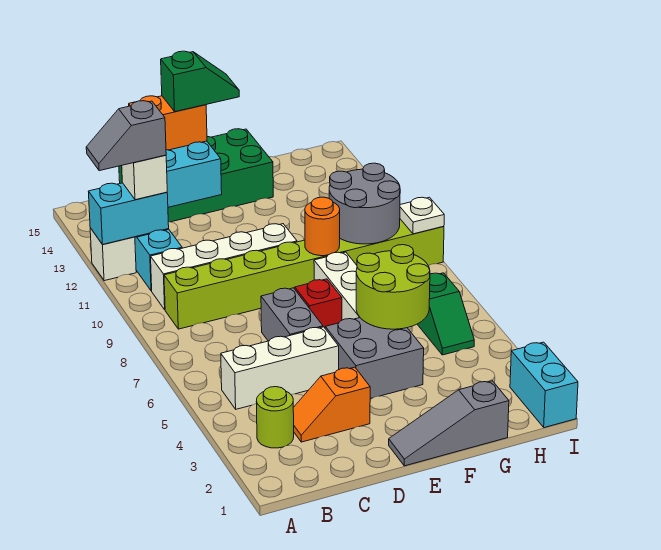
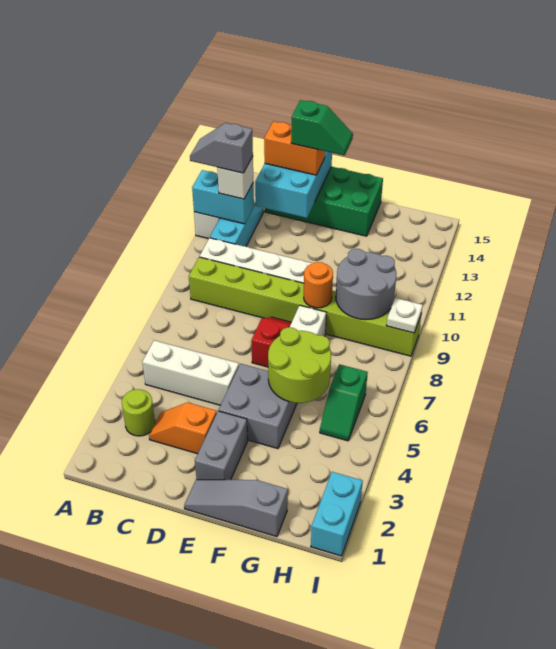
grey brick D6:D7 level 1 -> grey brick E2:E3 level 1

